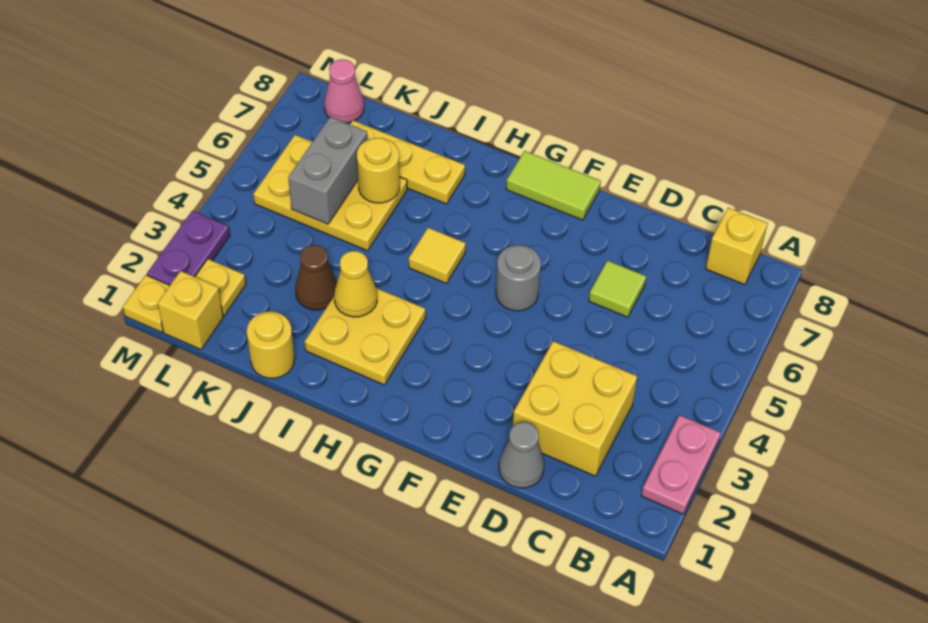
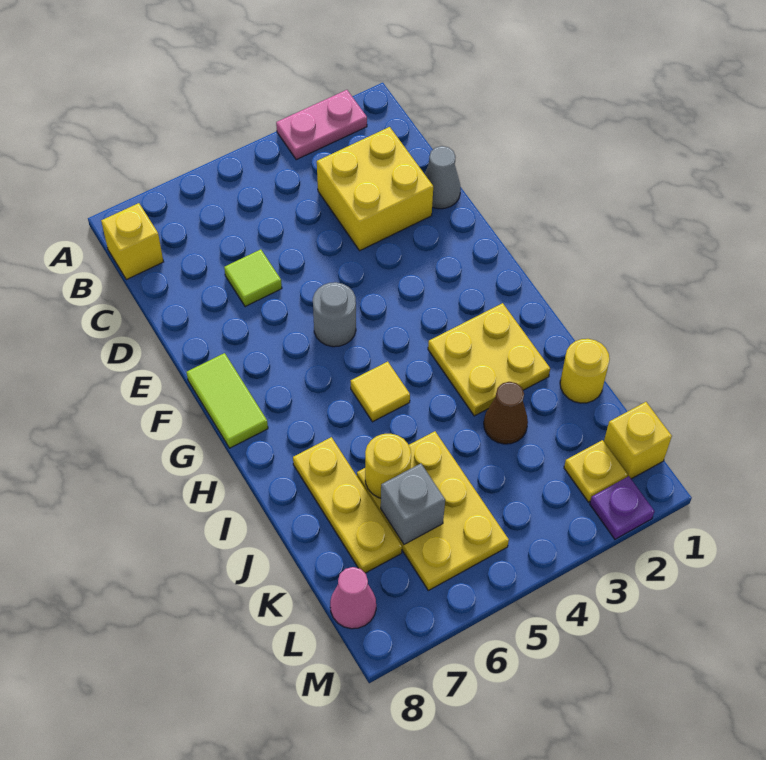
yellow cone I3 level 2 -> none
grey brick K5:K6 level 2 -> grey brick K6 level 2
yellow plate M1 level 1 -> none
purple plate M2:M3 level 1 -> purple plate M2 level 1

